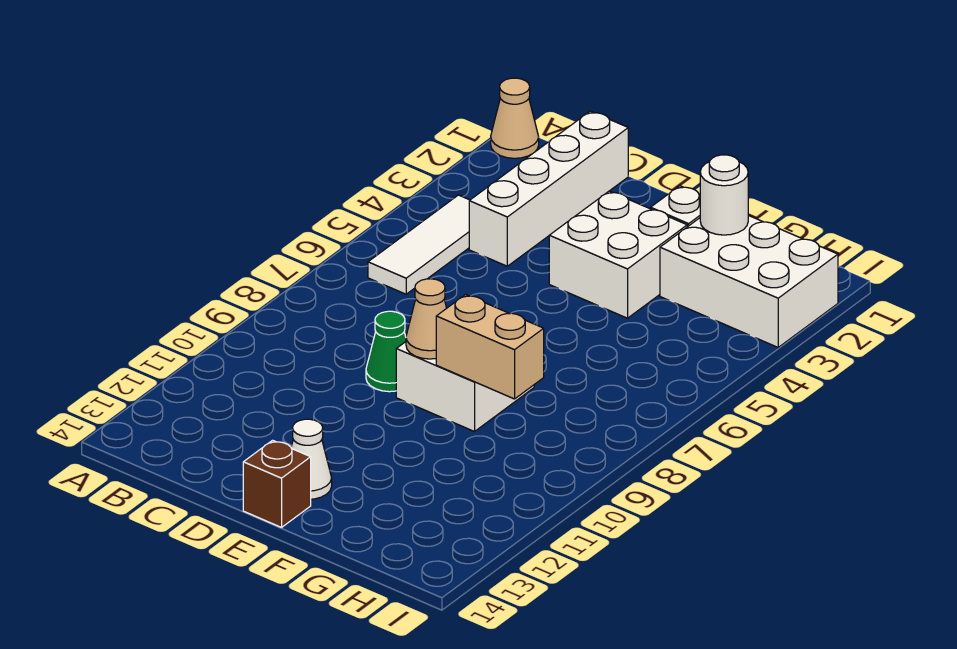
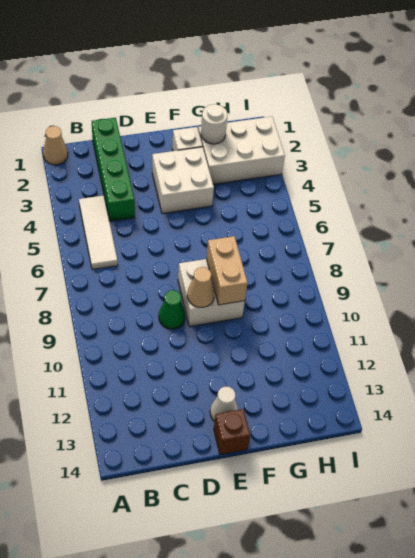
white brick C1:C4 level 1 -> green brick C1:C4 level 1
tan brick F9:G9 level 2 -> tan brick F8:F9 level 2

